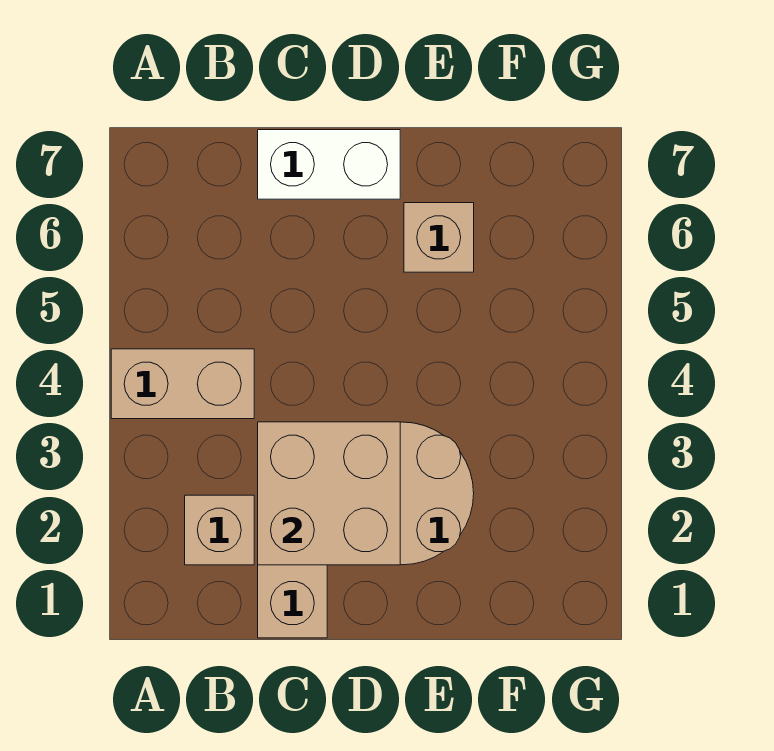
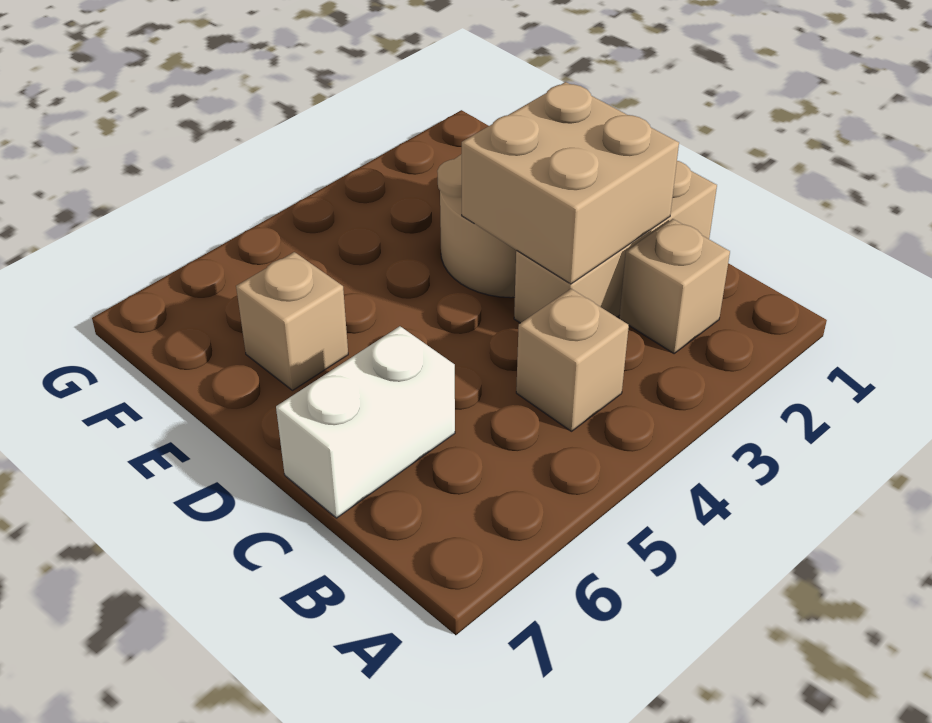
tan brick A4:B4 level 1 -> tan brick B4 level 1
white brick C7:D7 level 1 -> white brick C6:C7 level 1

